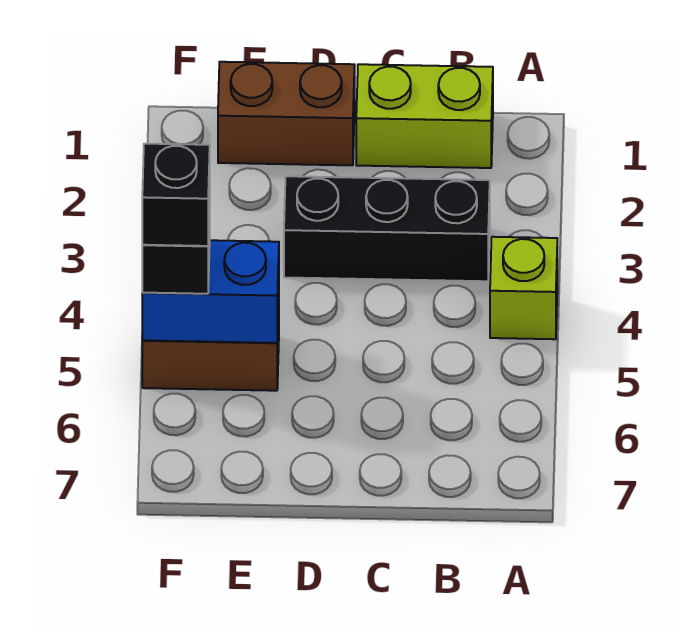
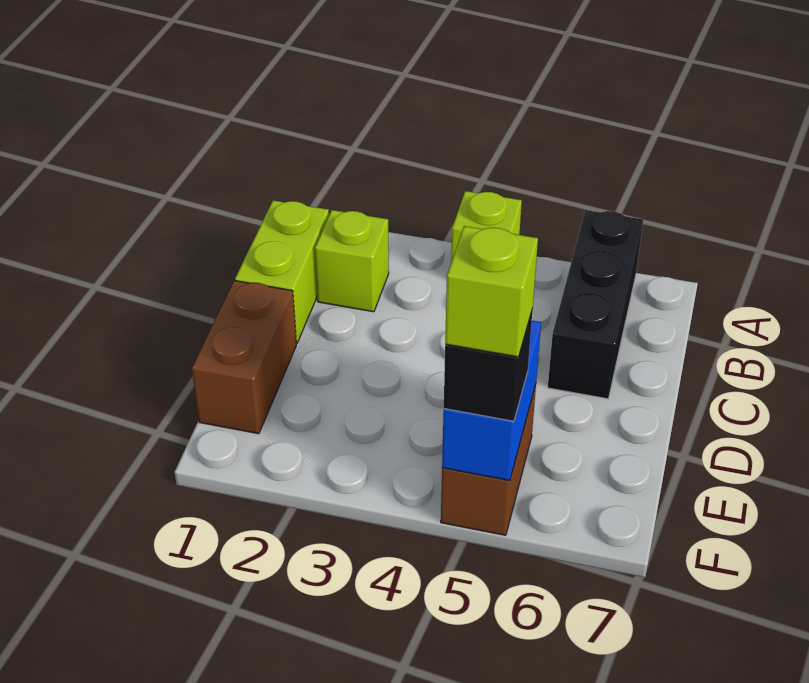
none -> lime brick B2 level 1
black brick B3:D3 level 1 -> black brick A6:C6 level 1
black brick F5 level 4 -> lime brick F5 level 4

